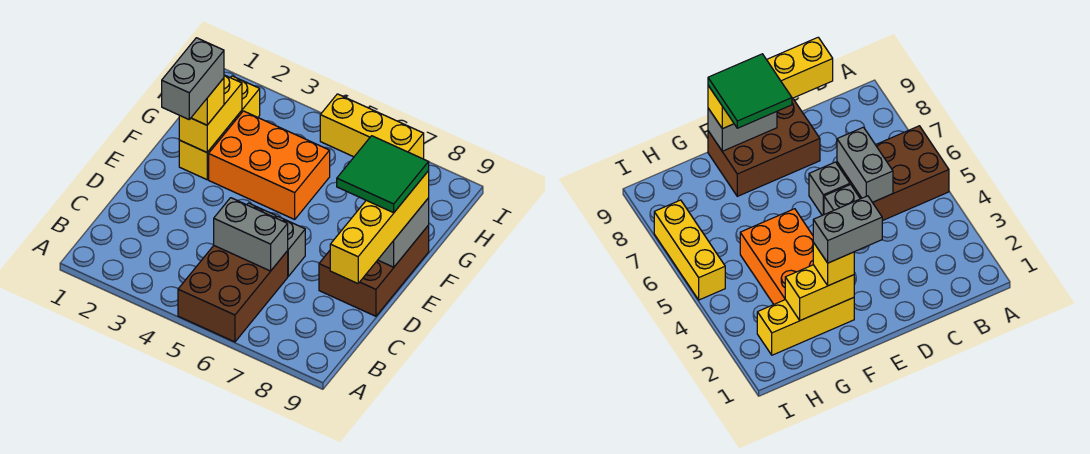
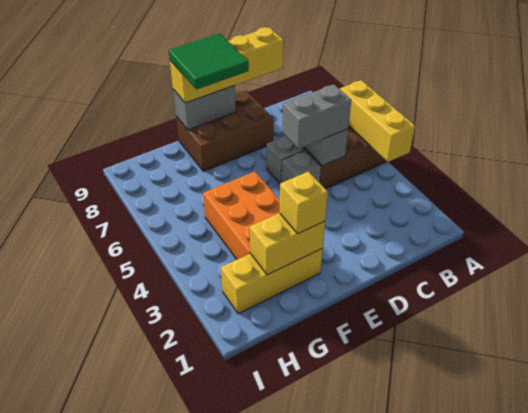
grey brick E2:F2 level 4 -> grey brick C5:D5 level 3
yellow brick I5:I7 level 1 -> yellow brick A4:A6 level 2

